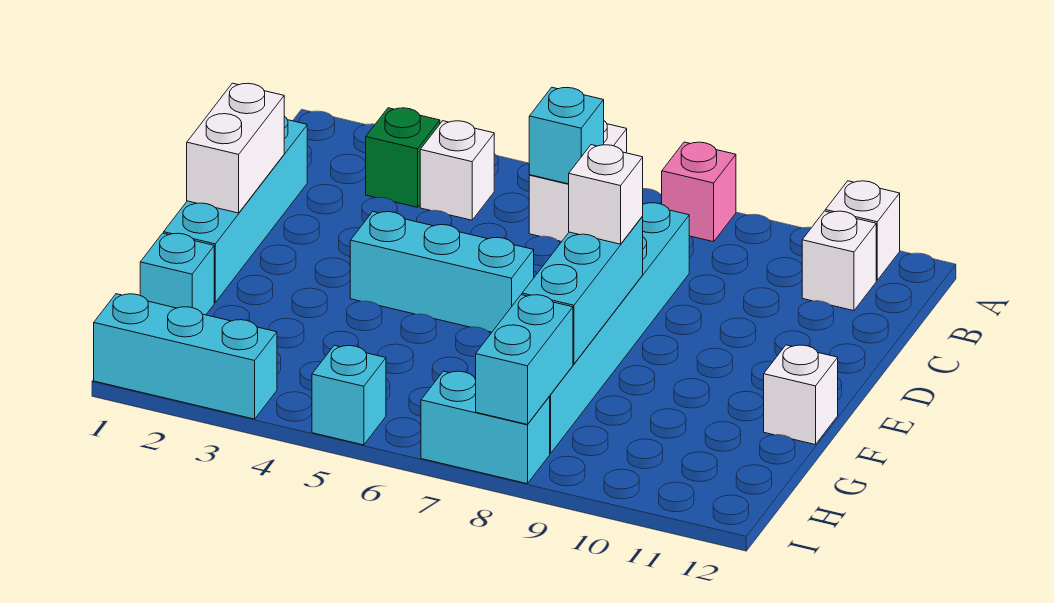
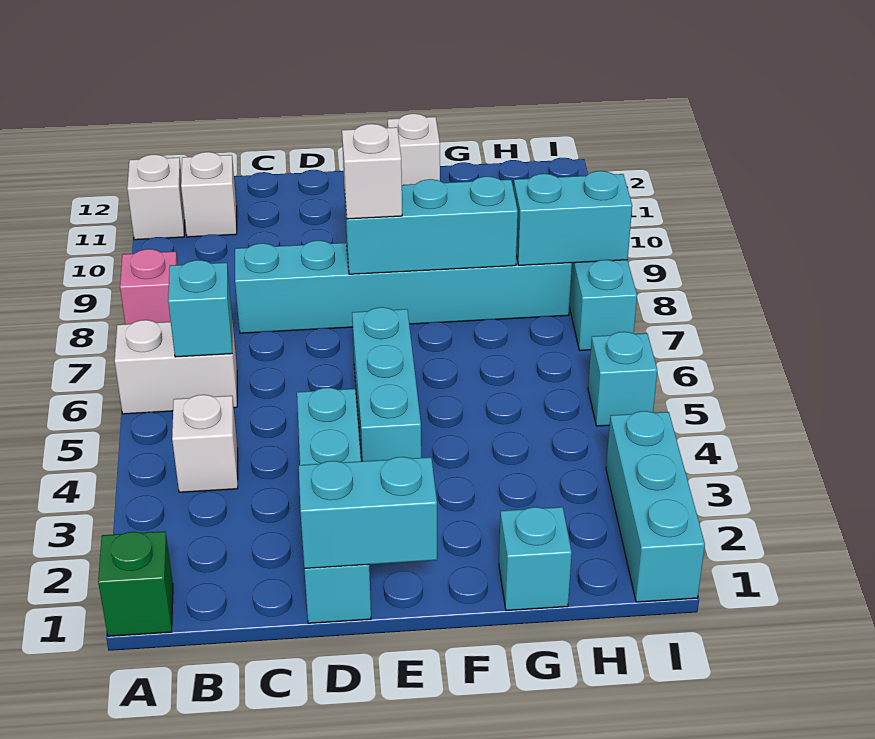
green brick B3 level 1 -> green brick A1 level 1
cyan brick C1:F1 level 1 -> cyan brick D1:D4 level 1
white brick D1:E1 level 2 -> cyan brick D1:E1 level 2

